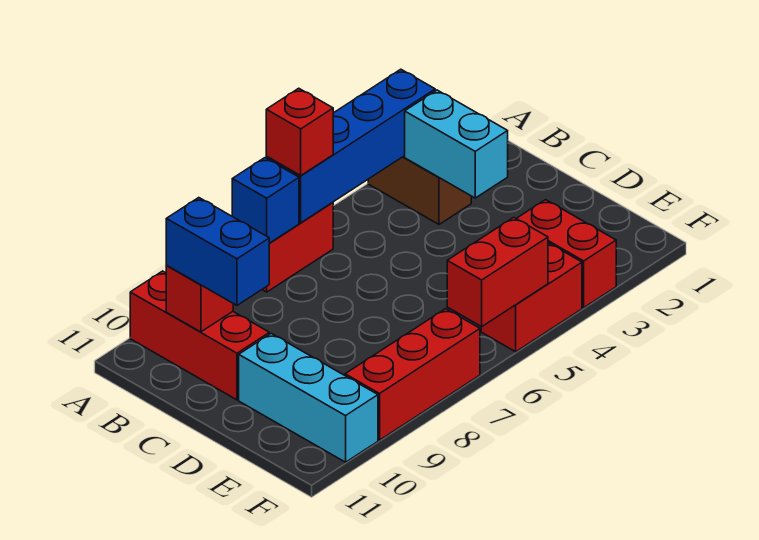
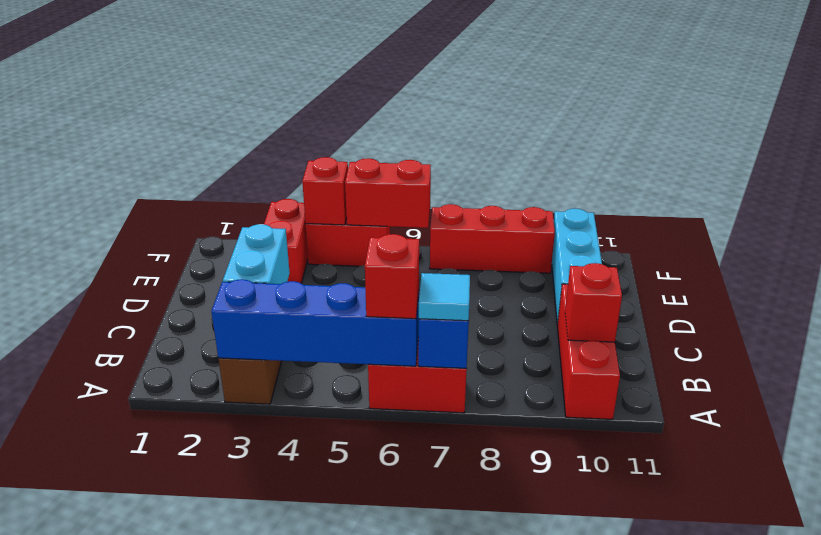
none -> cyan tile A7 level 3
blue brick B10:C10 level 3 -> none
none -> red brick F4 level 2

